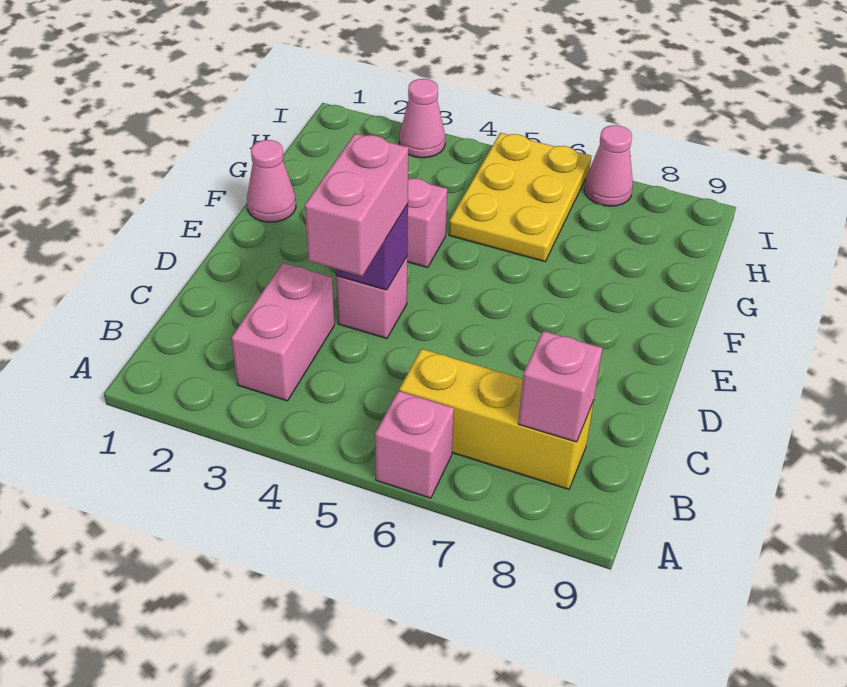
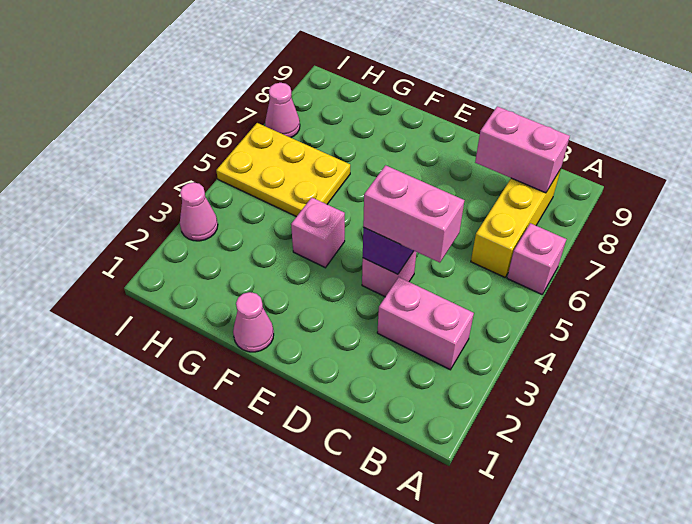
pink brick B8 level 2 -> pink brick B8:C8 level 2

